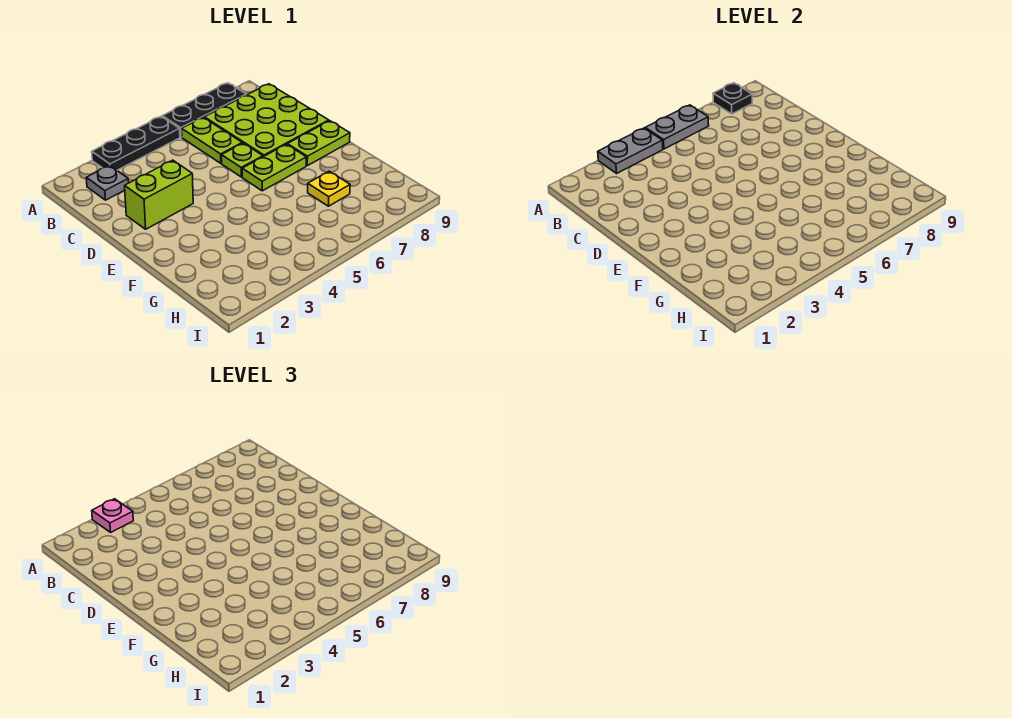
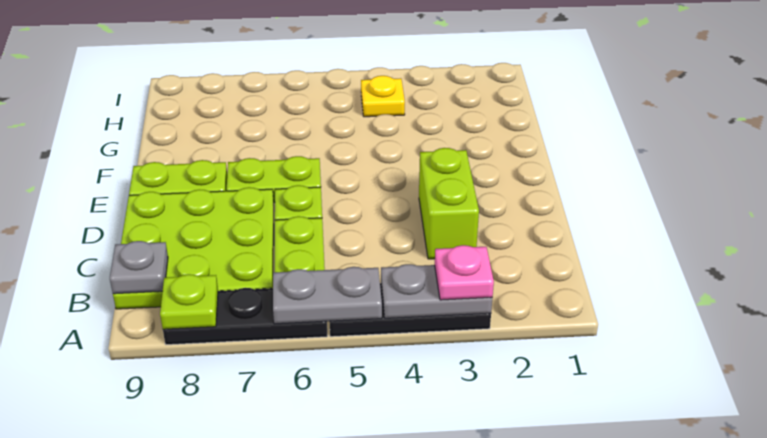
black plate A8 level 2 -> lime plate A8 level 2
grey plate B2 level 1 -> grey plate B9 level 2
lime brick D2:D3 level 1 -> lime brick C3:D3 level 1
yellow plate G7 level 1 -> yellow plate H4 level 1

